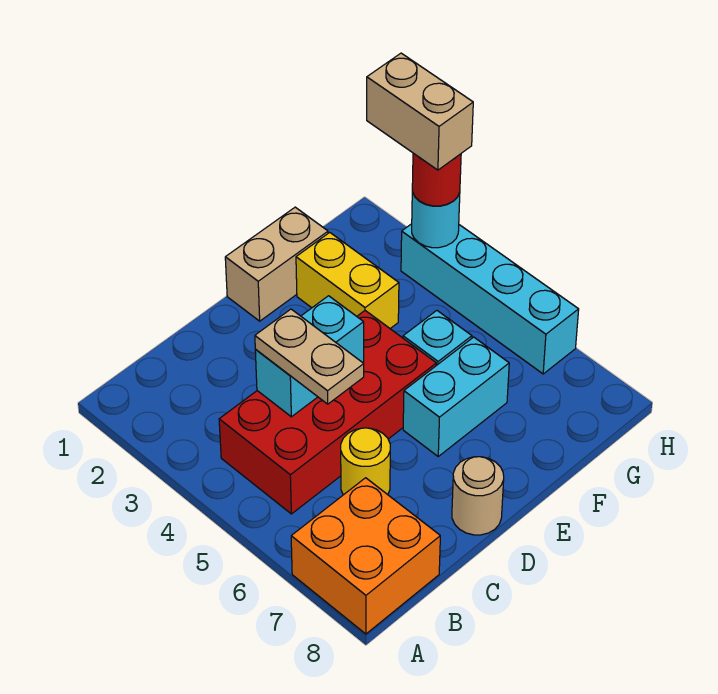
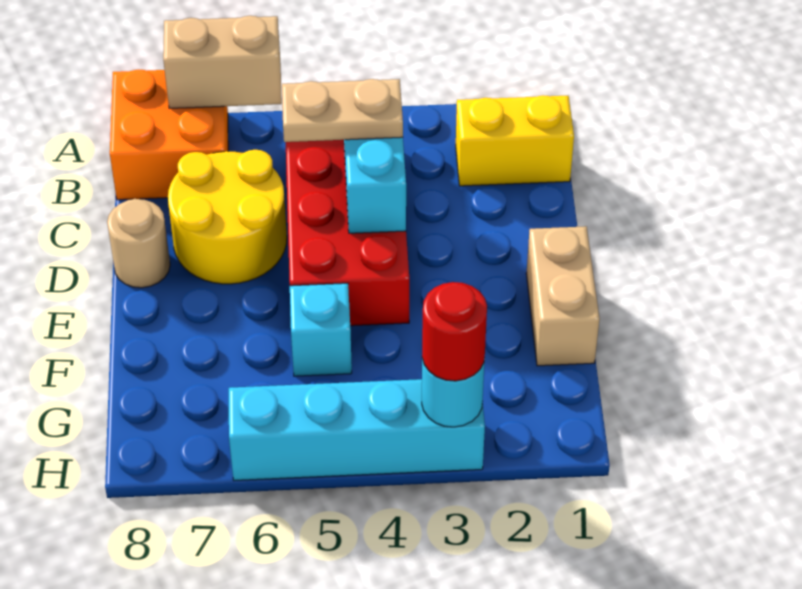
yellow round brick C6 level 1 -> yellow round brick C6:D7 level 1
cyan brick E6:F6 level 1 -> none
yellow brick F2:F3 level 1 -> yellow brick B1:B2 level 1
tan brick H2:H3 level 4 -> tan brick A6:A7 level 2

